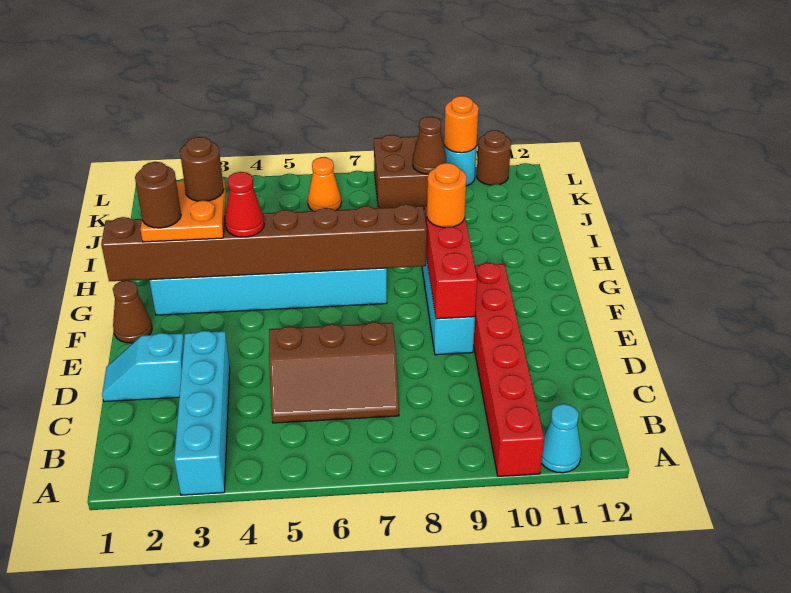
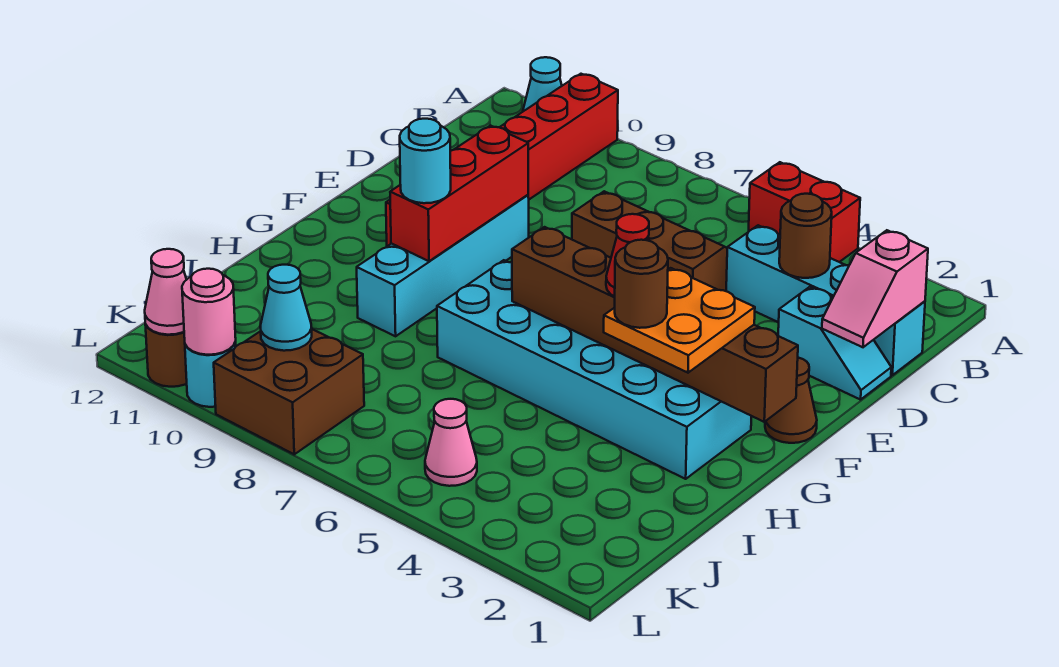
cyan brick A3:D3 level 1 -> cyan brick C1:C4 level 1
none -> red brick A4:A5 level 1
none -> pink slope C1:D1 level 2 top C
brown brick G1:G8 level 2 -> brown brick G1:G6 level 2
brown round brick G2 level 4 -> brown round brick C3 level 2
orange round brick G9 level 3 -> cyan round brick G9 level 3
none -> pink cone K5 level 1
orange cone K6 level 1 -> none
brown cone K9 level 2 -> cyan cone K9 level 2
orange round brick L10 level 2 -> pink round brick L10 level 2
none -> pink cone L11 level 2

